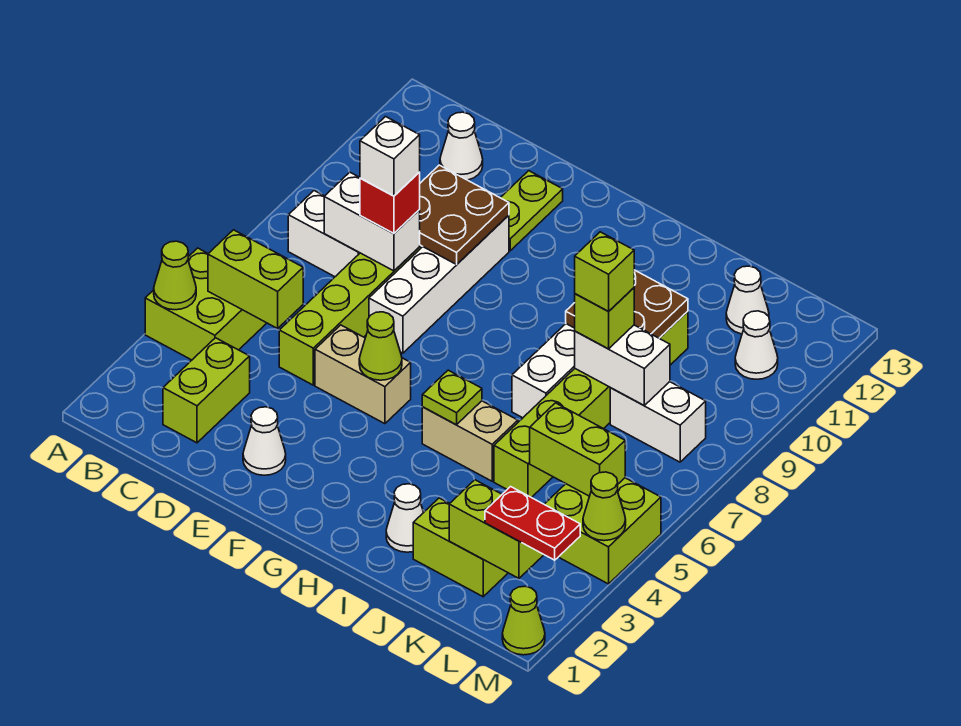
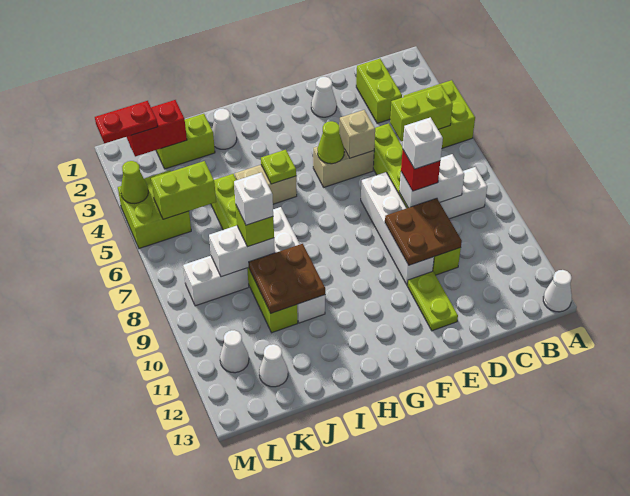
lime cone A4 level 2 -> none
white cone C12 level 1 -> white cone A13 level 1
none -> tan brick E5 level 2
lime brick J8 level 4 -> white brick J8 level 4
lime brick K2:L2 level 2 -> red brick K2:L2 level 2
lime cone M1 level 1 -> none

